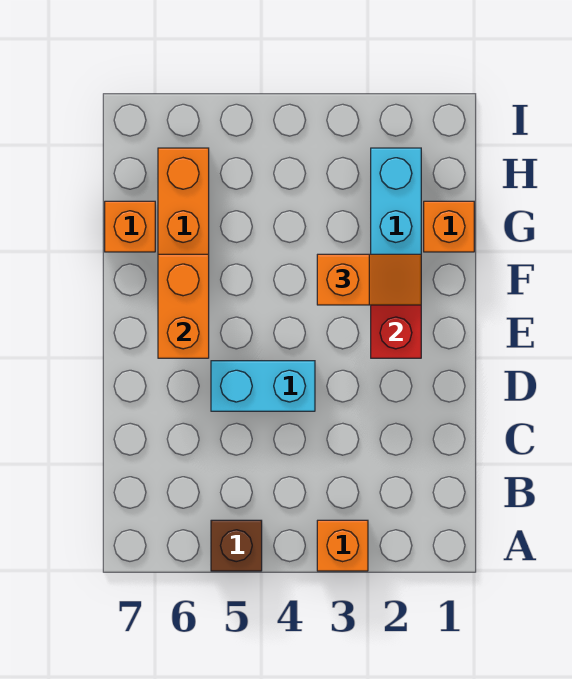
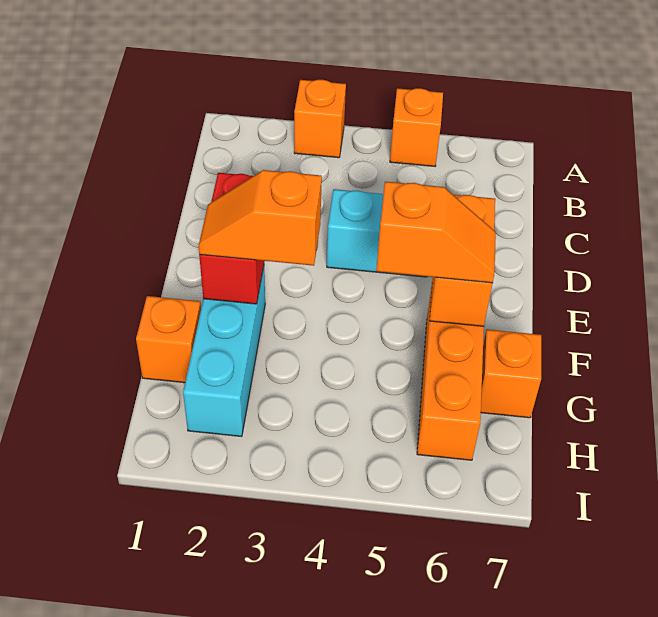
brown brick A5 level 1 -> orange brick A5 level 1
none -> orange slope F5:F6 level 3 top 5

